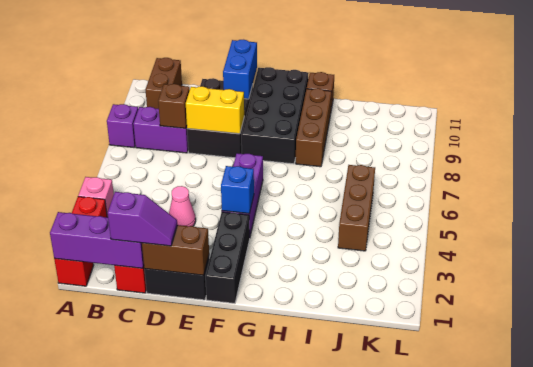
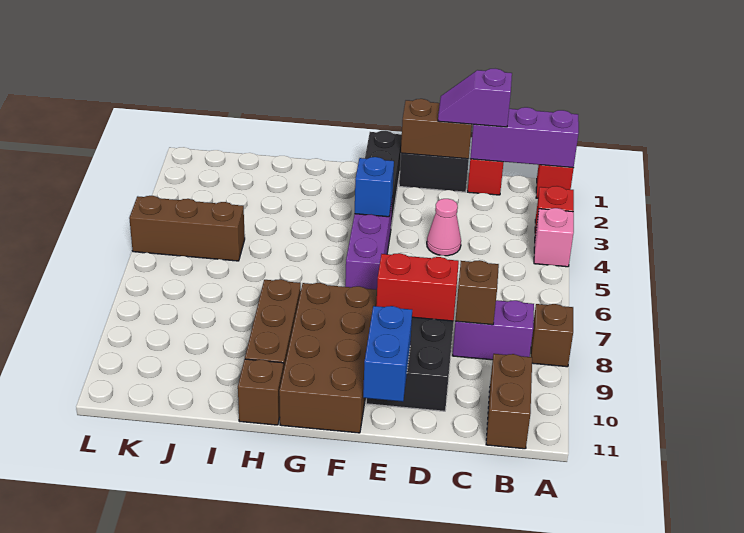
purple brick A8 level 1 -> brown brick A8 level 1
yellow brick D8:E8 level 2 -> red brick D8:E8 level 2
black brick F8:G11 level 1 -> brown brick F8:G11 level 1
brown brick J4:J6 level 1 -> brown brick J5:L5 level 1

